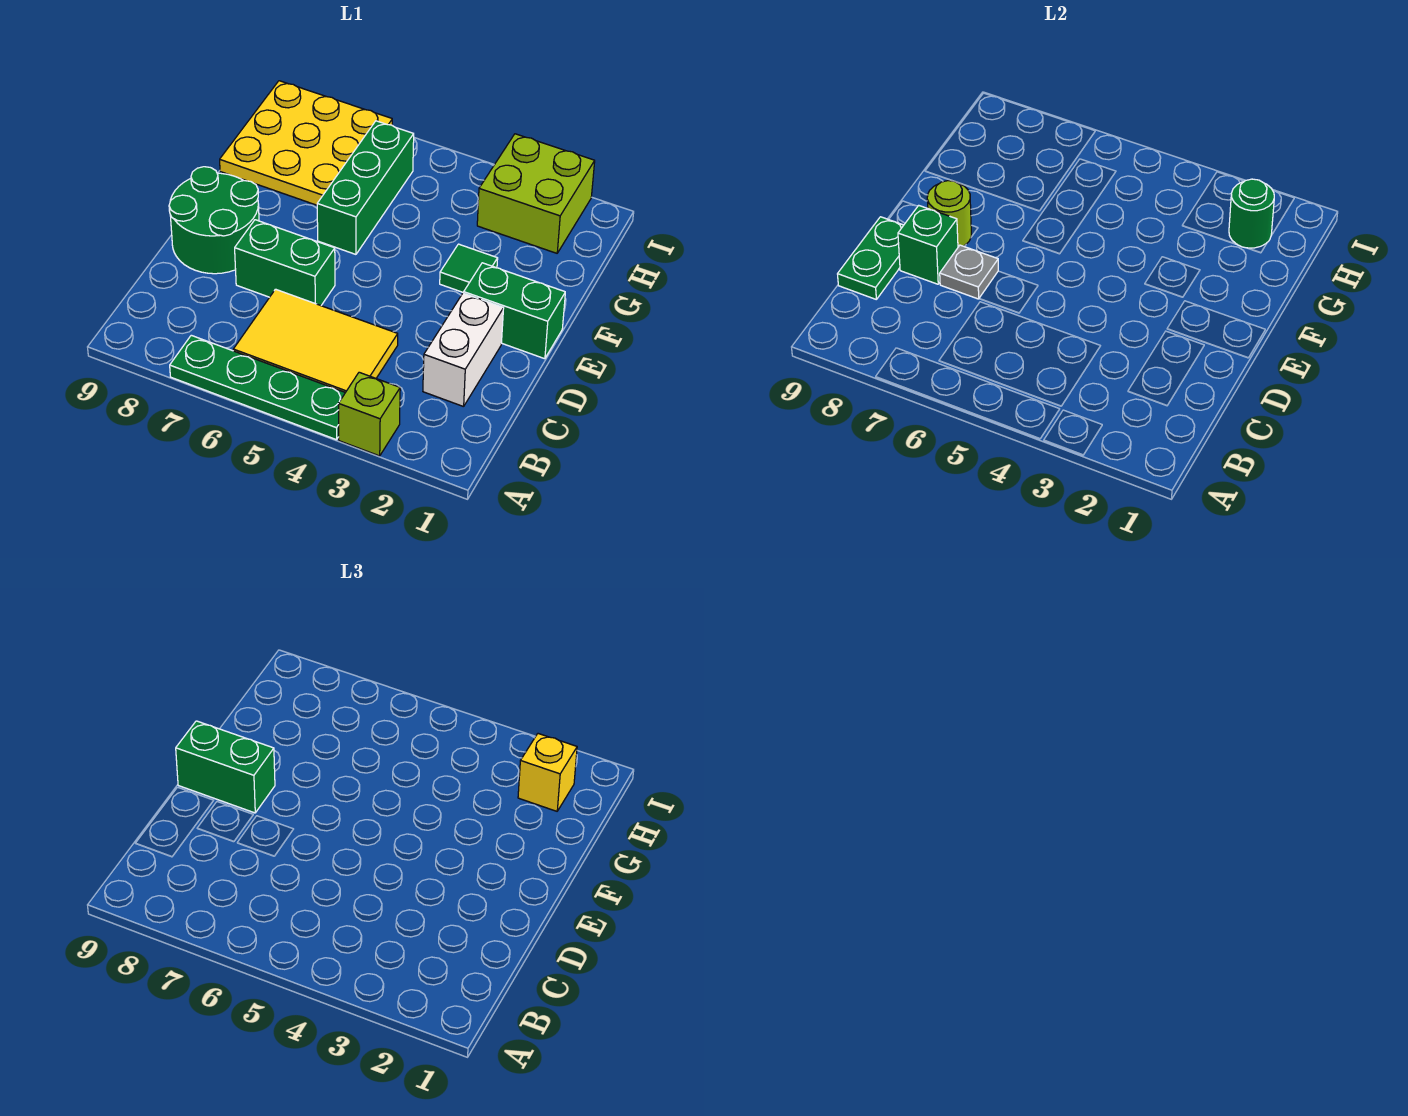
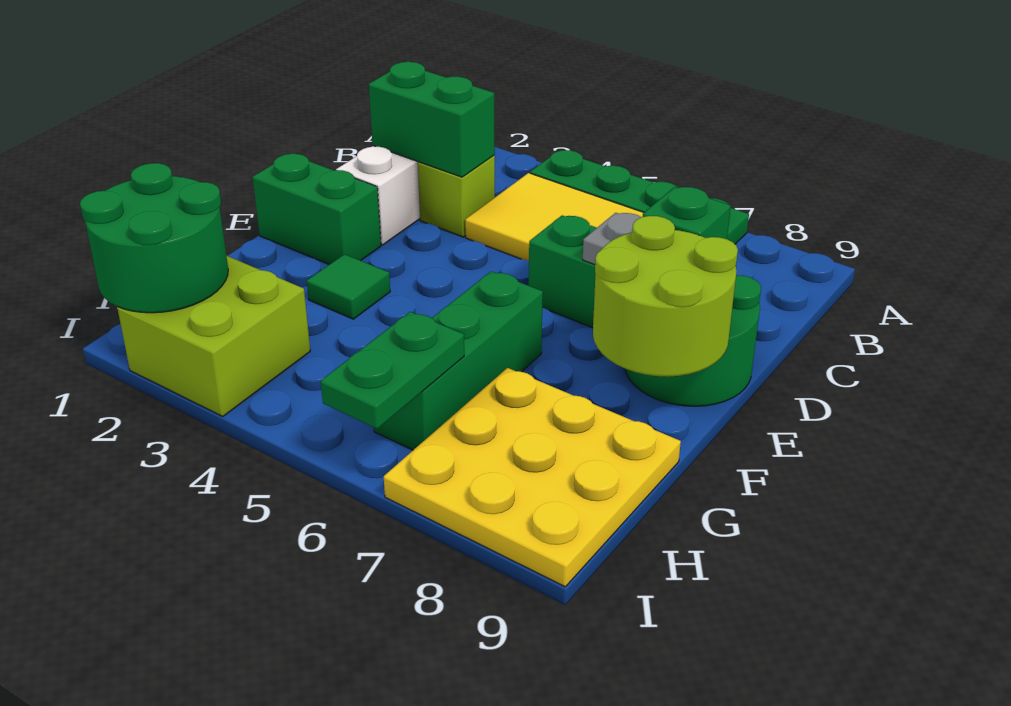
lime brick A3 level 1 -> lime brick C3 level 1
green plate C9:D9 level 2 -> green plate H6:I6 level 2
lime round brick E8 level 2 -> lime round brick E8:F9 level 2
green brick E8:E9 level 3 -> green brick C2:C3 level 2
green round brick H2 level 2 -> green round brick H1:I2 level 2
yellow brick H2 level 3 -> none

